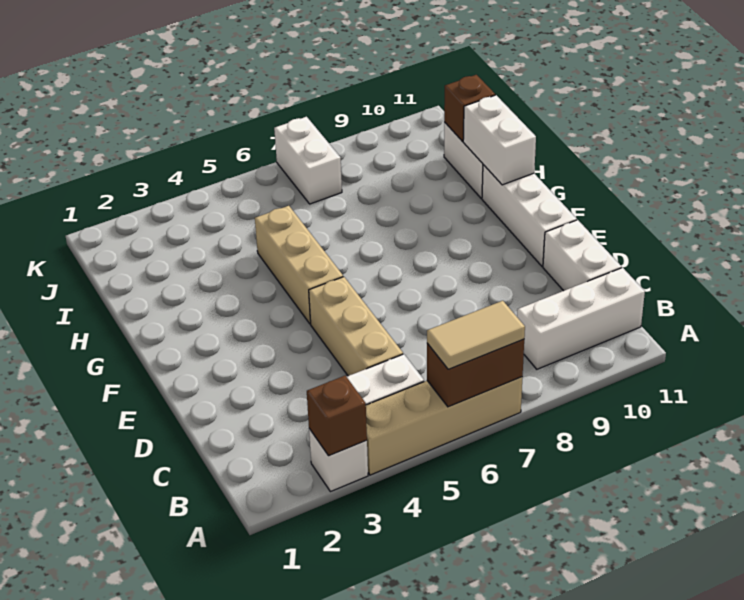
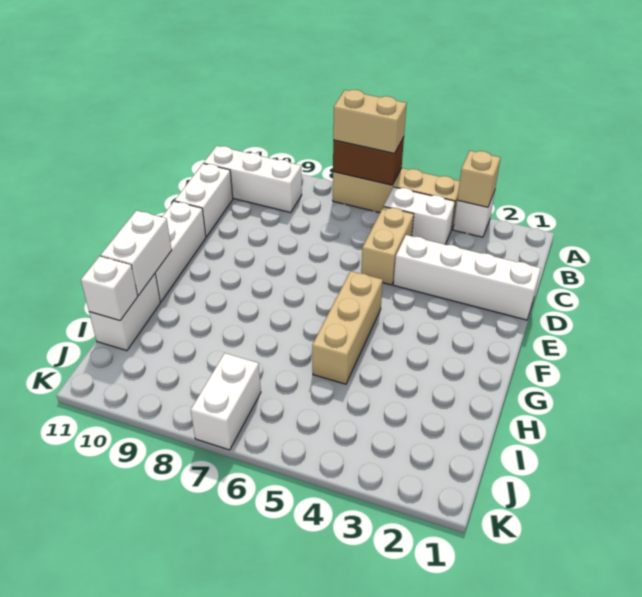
brown brick A3 level 2 -> tan brick A3 level 2
tan tile A6:A7 level 3 -> tan brick A6:A7 level 3
tan brick C5:E5 level 1 -> tan brick C5:D5 level 1
none -> white brick D1:D4 level 1
brown brick I11 level 2 -> white brick I11 level 2

